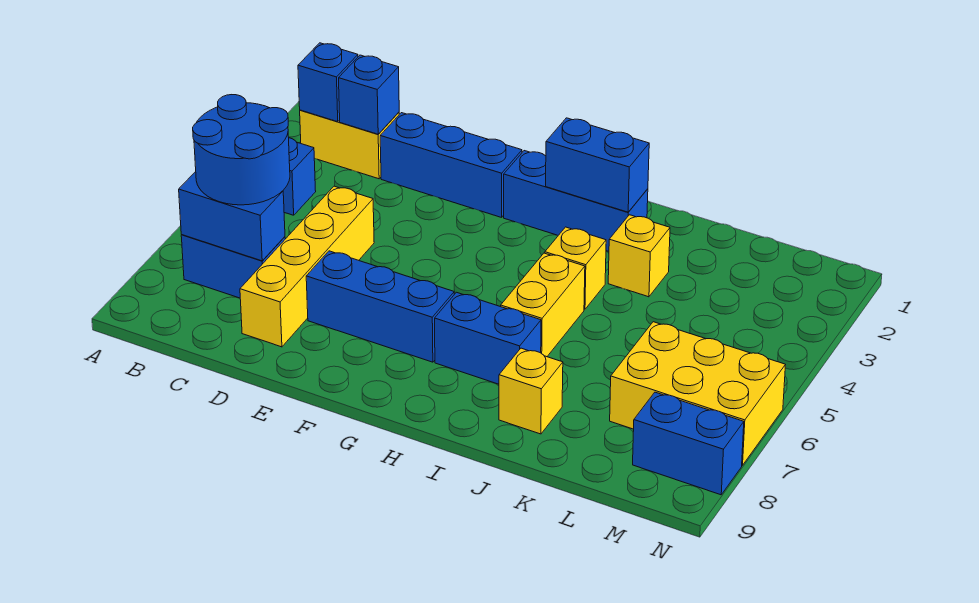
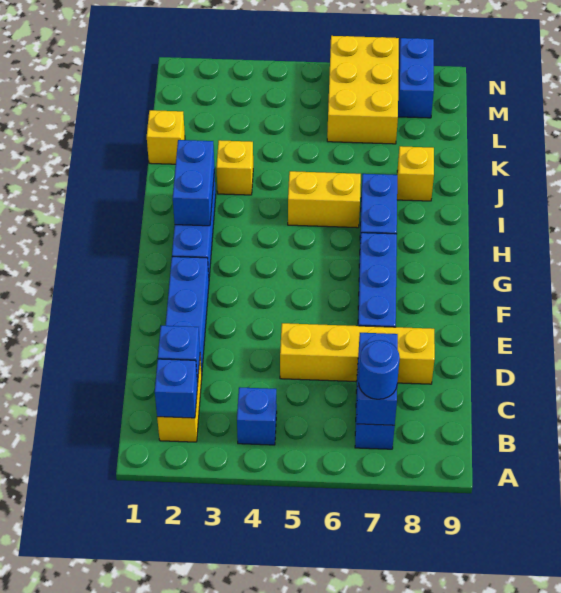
blue round brick B6:C7 level 3 -> blue round brick B7 level 3
yellow brick I4 level 1 -> yellow brick K1 level 1

